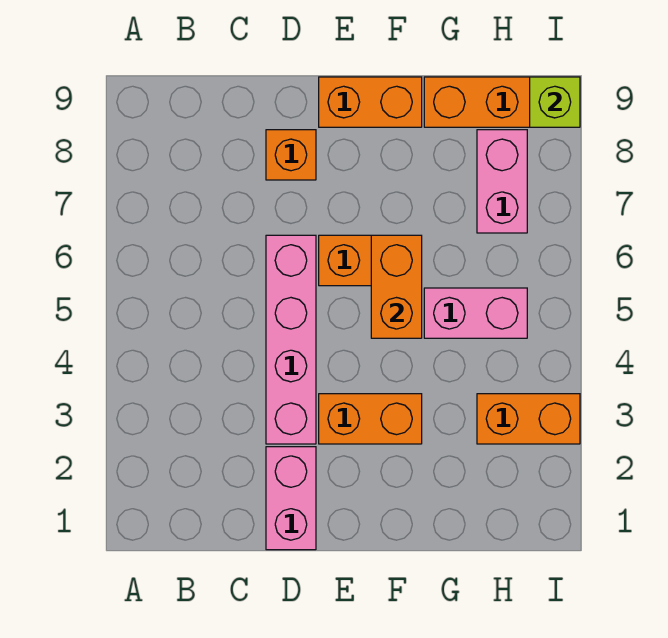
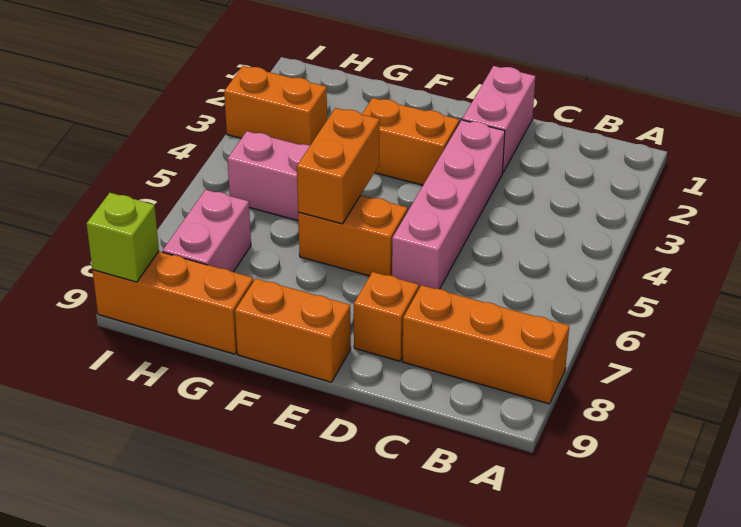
none -> orange brick A8:C8 level 1

